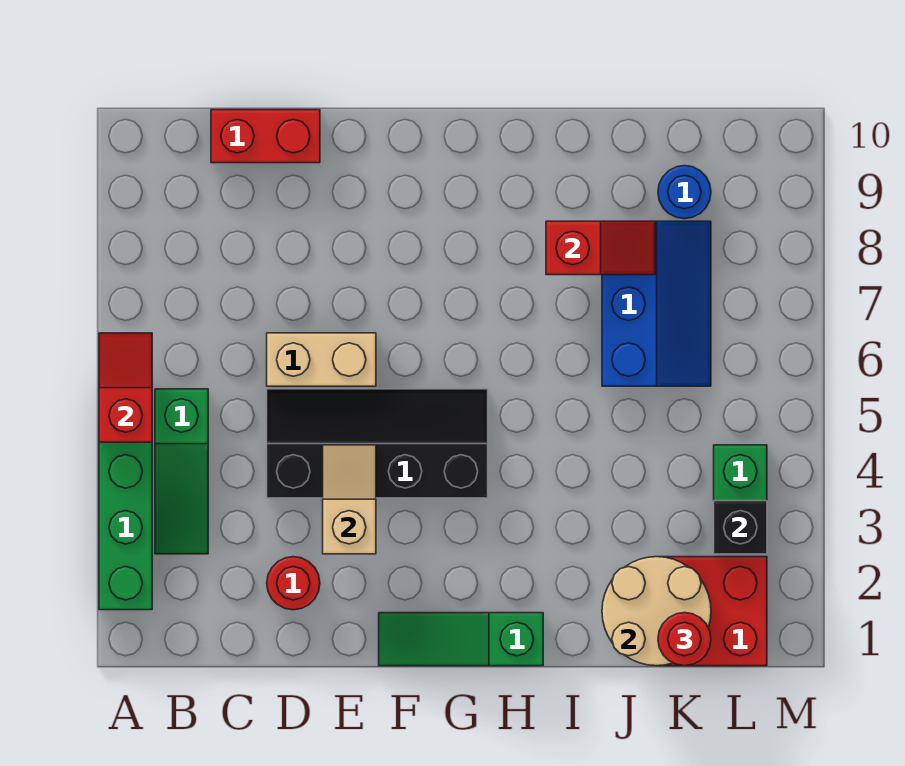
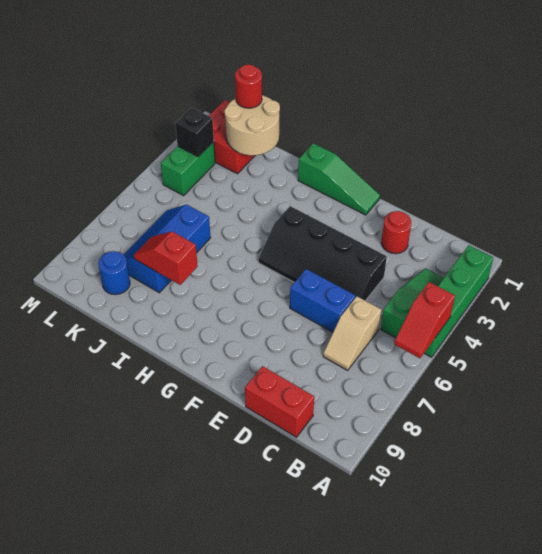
tan brick D6:E6 level 1 -> blue brick D6:E6 level 1
tan slope E3:E4 level 2 top 3 -> tan slope C6:C7 level 1 top 6

